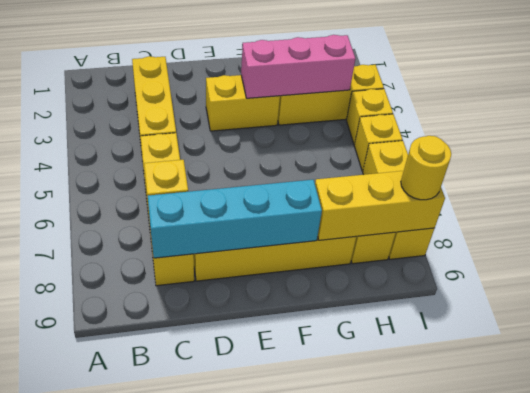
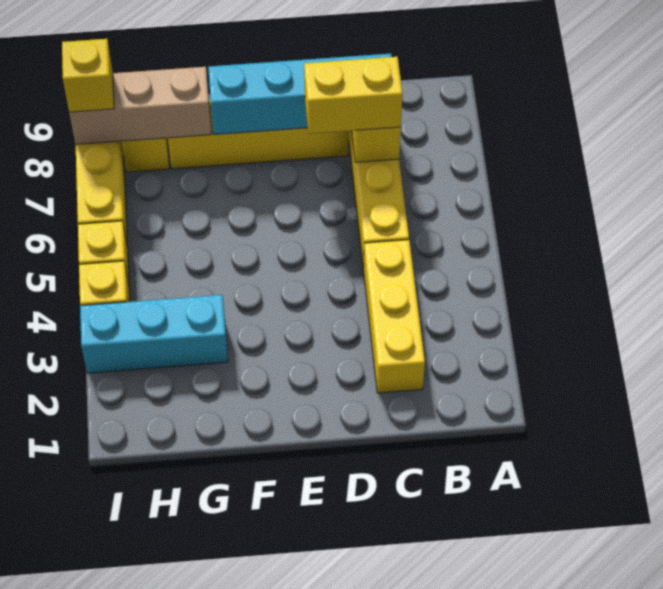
yellow brick E3:F3 level 1 -> yellow brick C7:D7 level 3
pink brick F3:H3 level 2 -> none
yellow brick G3:I3 level 1 -> cyan brick G3:I3 level 1
yellow brick G8:I8 level 2 -> tan brick G8:I8 level 2
yellow round brick I8 level 3 -> yellow brick I8 level 3

